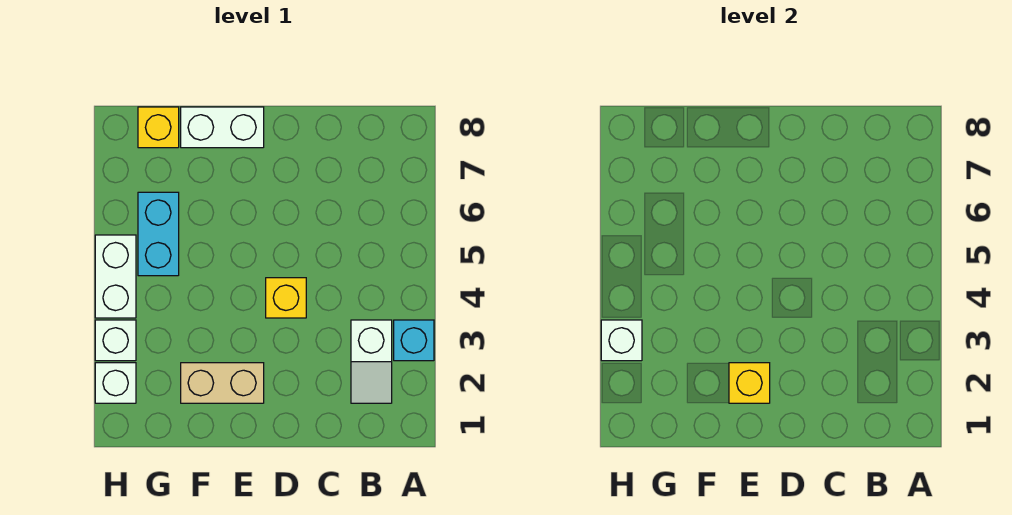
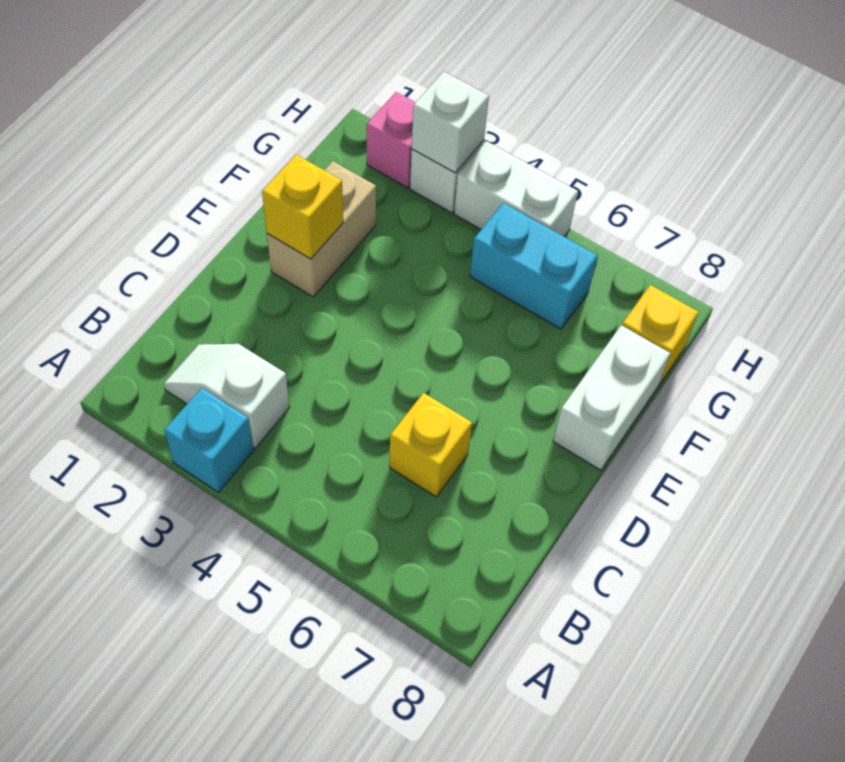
yellow brick D4 level 1 -> yellow brick C6 level 1
white brick H2 level 1 -> pink brick H2 level 1

